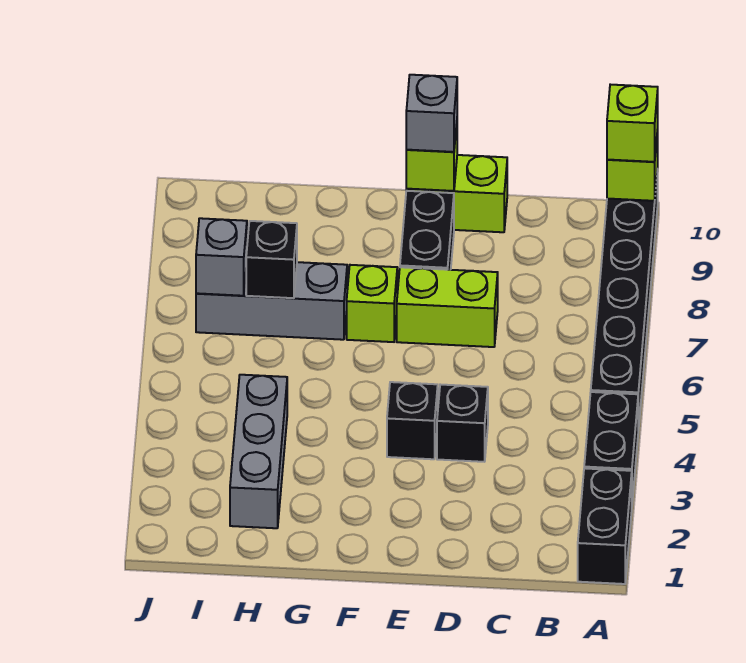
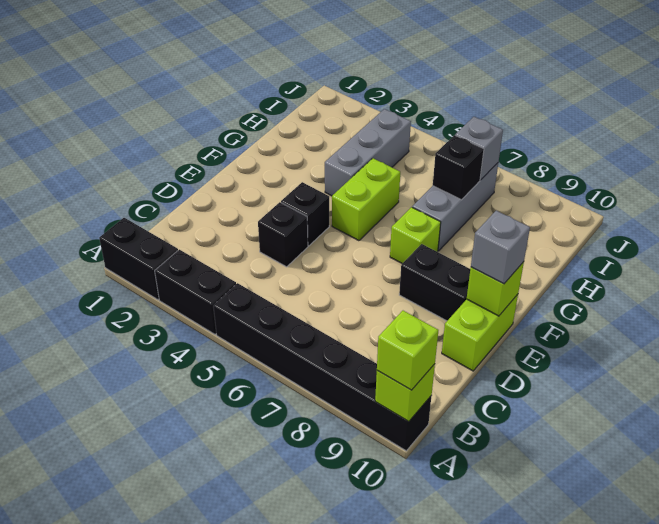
lime brick D7:E7 level 1 -> lime brick F5:G5 level 1
grey brick H2:H4 level 1 -> grey brick G4:I4 level 1

